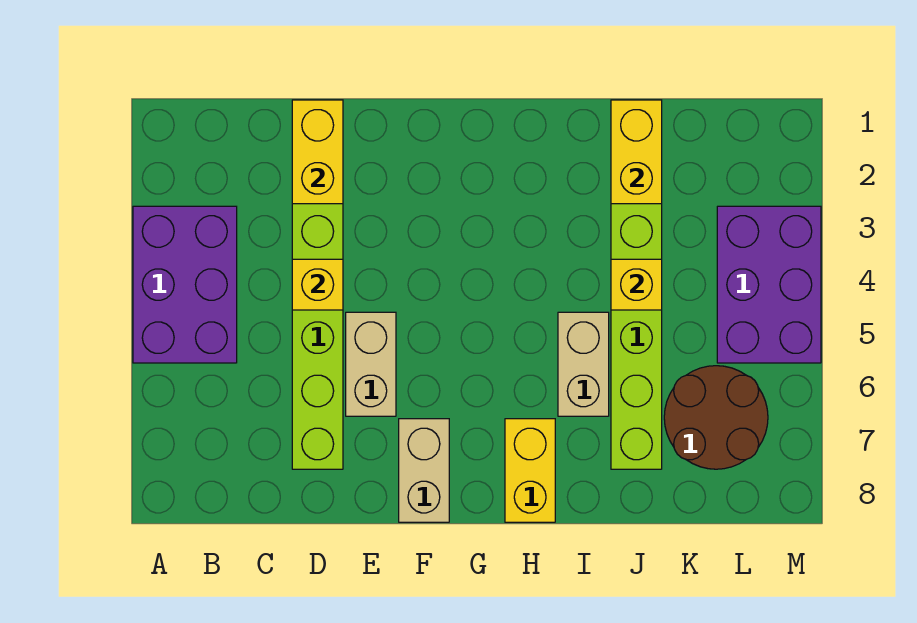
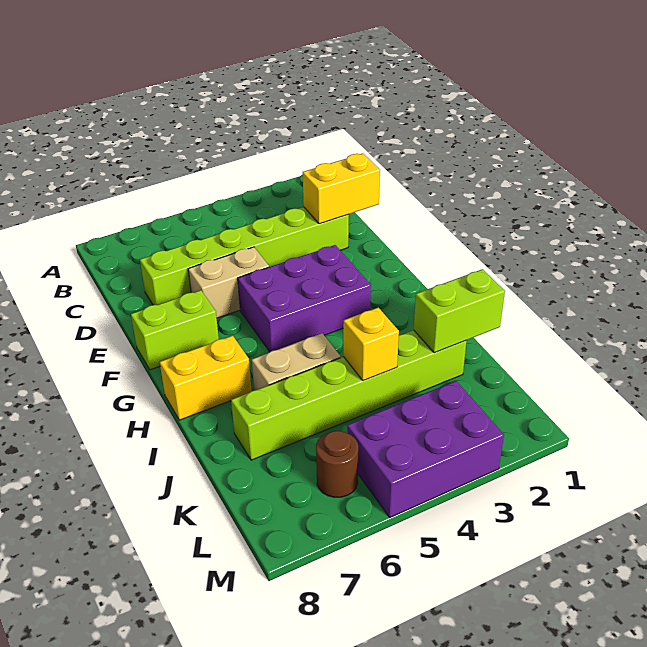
purple brick A3:B5 level 1 -> purple brick F3:G5 level 1
yellow brick D4 level 2 -> none
tan brick F7:F8 level 1 -> lime brick F7:F8 level 1
yellow brick J1:J2 level 2 -> lime brick J1:J2 level 2
brown round brick K6:L7 level 1 -> brown round brick L6 level 1

